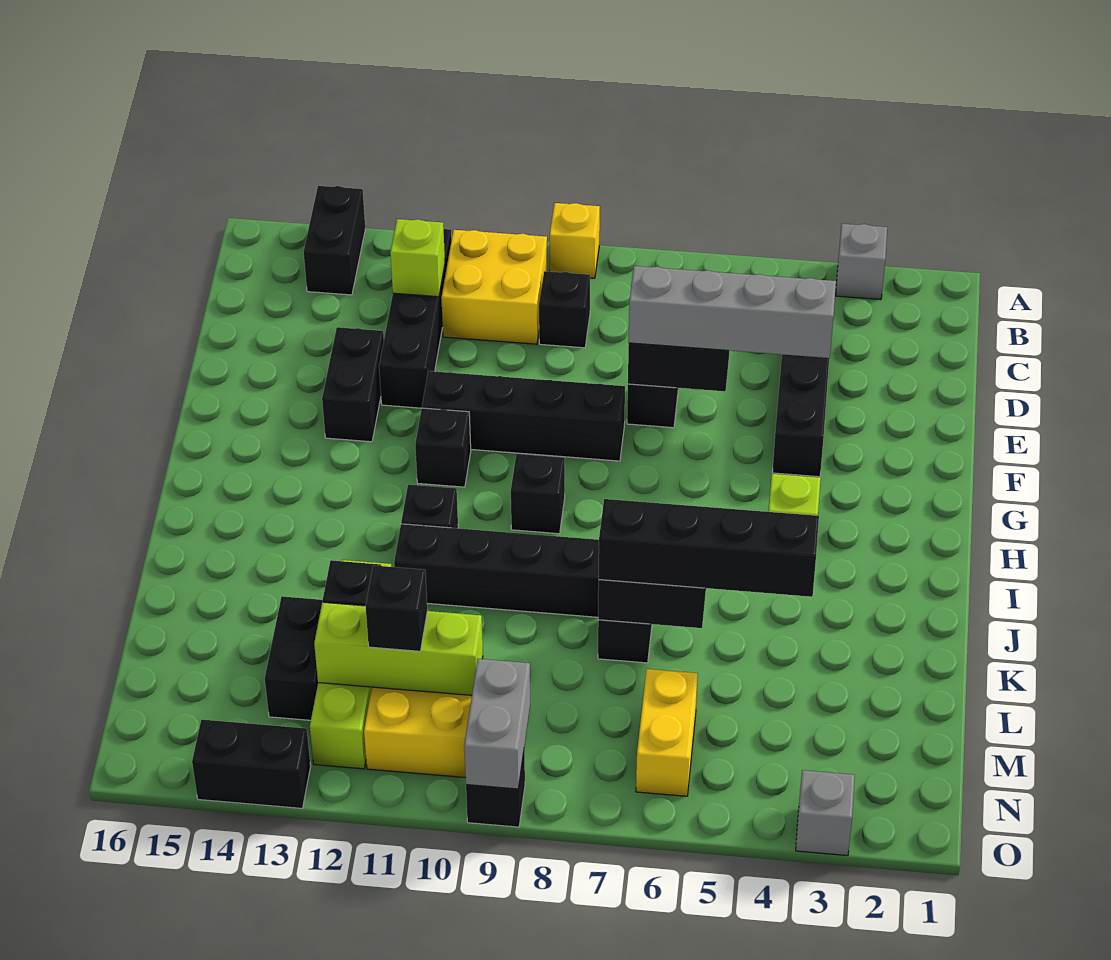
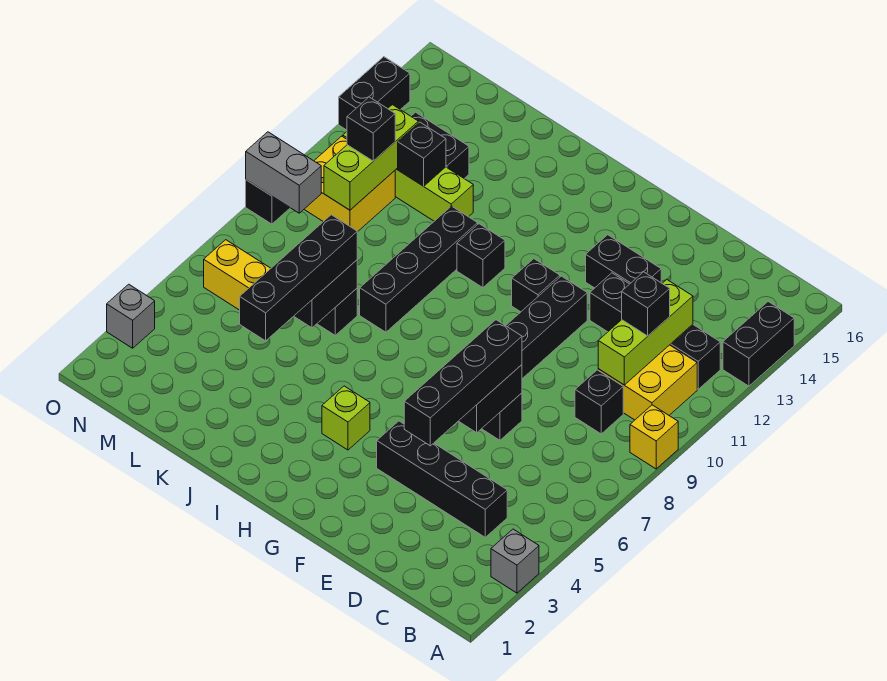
black brick A14:B14 level 1 -> black brick A13:A14 level 1
lime brick C12 level 2 -> lime brick C10:C12 level 2
grey brick E4:E7 level 3 -> black brick E4:E7 level 3
black brick H9 level 1 -> black brick C11 level 3

